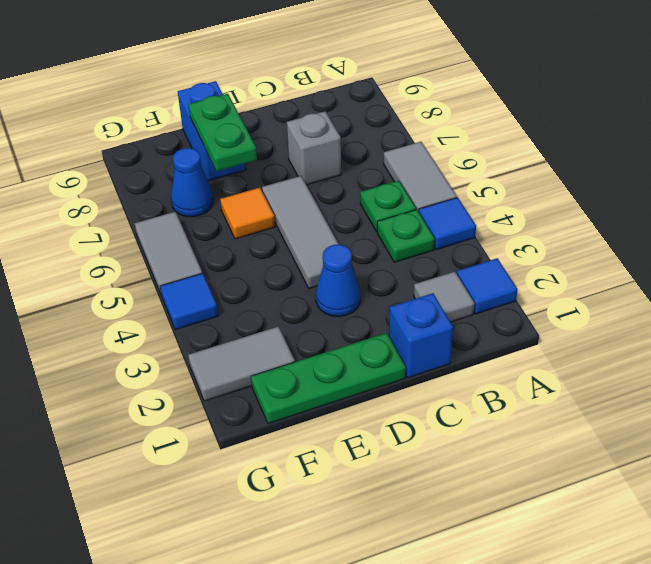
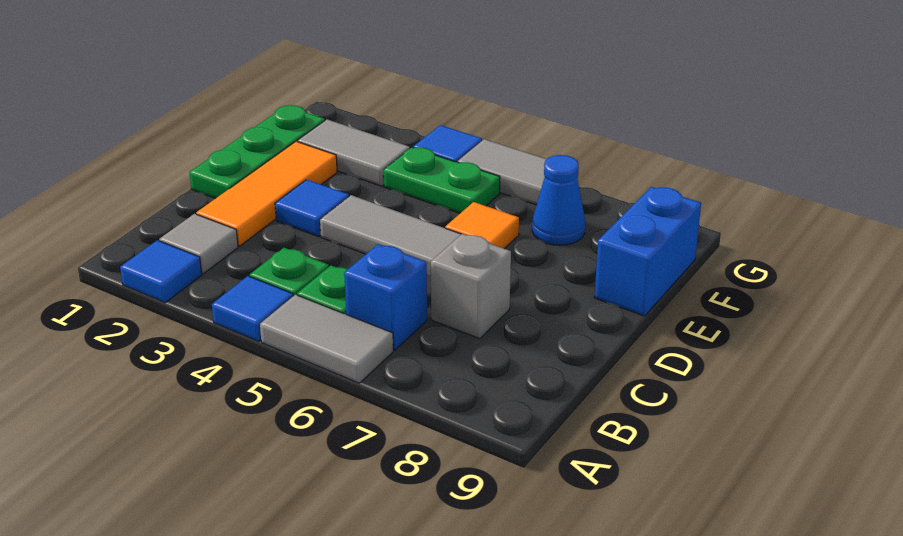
blue brick C1 level 1 -> blue brick B6 level 1
none -> orange tile C2:E2 level 1
blue cone D3 level 1 -> blue tile D3 level 1
green plate E7:E8 level 2 -> green plate F4:F5 level 1
blue brick E8:E9 level 1 -> blue brick E9:F9 level 1
grey tile F2:G2 level 1 -> grey tile F2:F3 level 1

